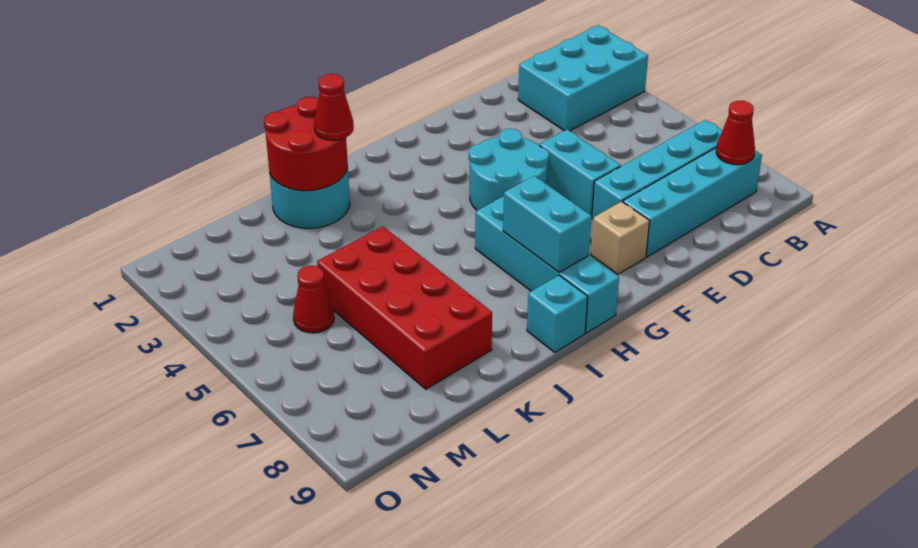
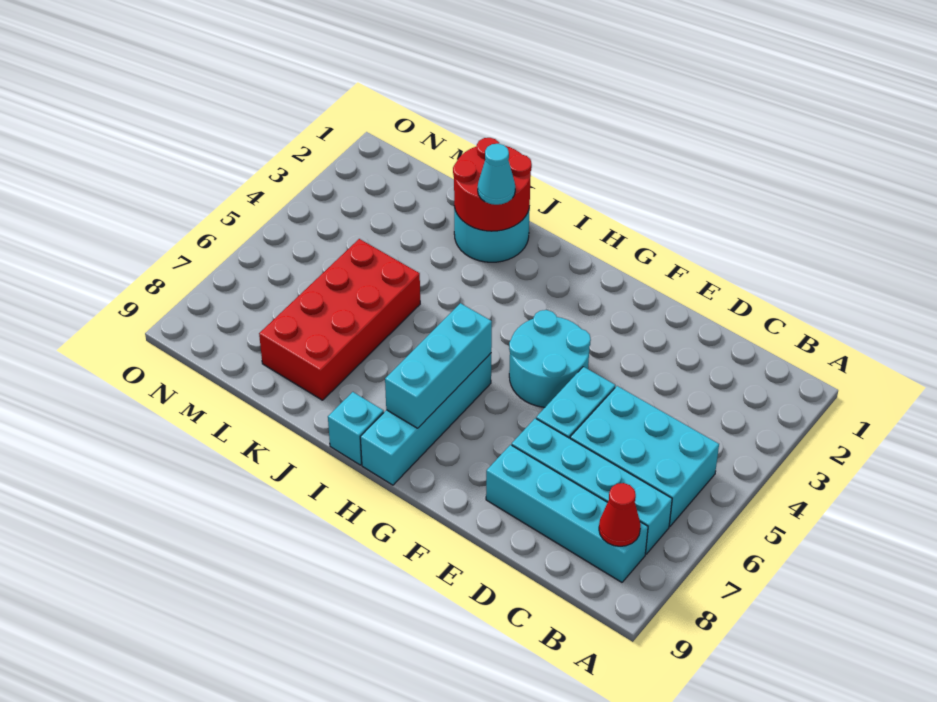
cyan brick A2:C3 level 1 -> cyan brick B5:D6 level 1
tan brick F8 level 1 -> none
cyan brick H7:H8 level 2 -> cyan brick H6:H8 level 2
red cone J2 level 3 -> cyan cone J2 level 3
red cone M5 level 1 -> none

